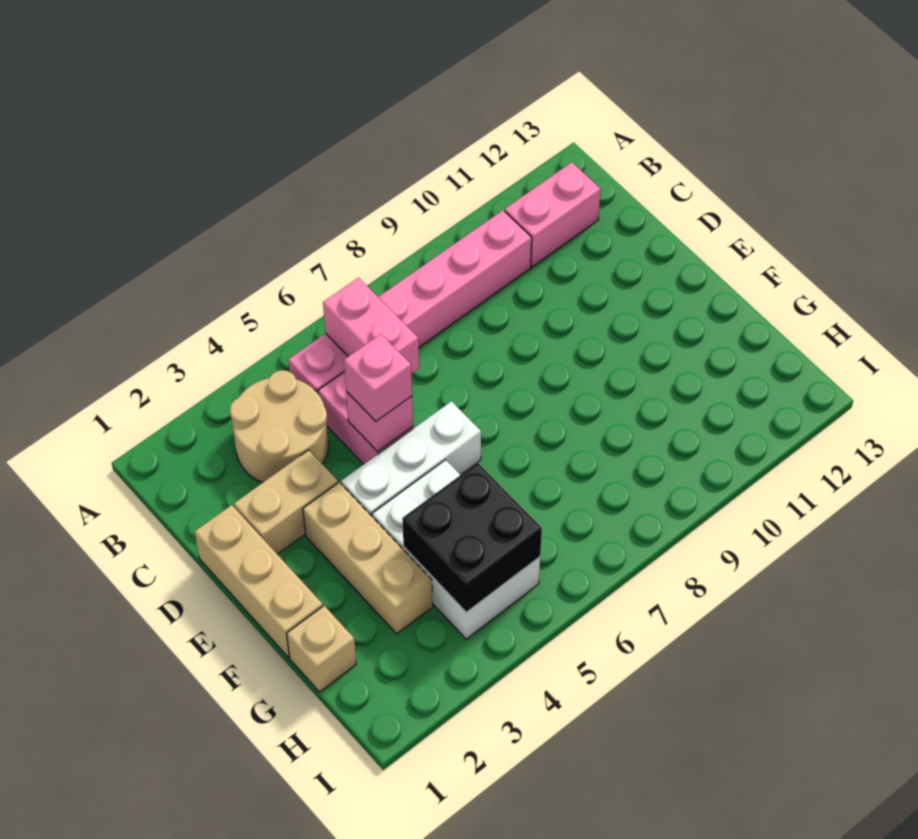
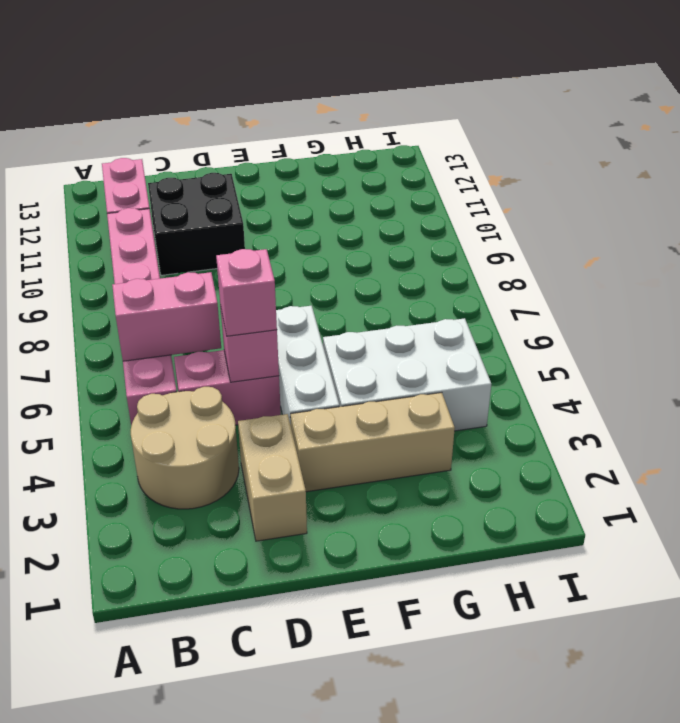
tan brick D1:F1 level 1 -> none
tan brick G1 level 1 -> none
black brick G4:H5 level 2 -> black brick C10:D11 level 1

